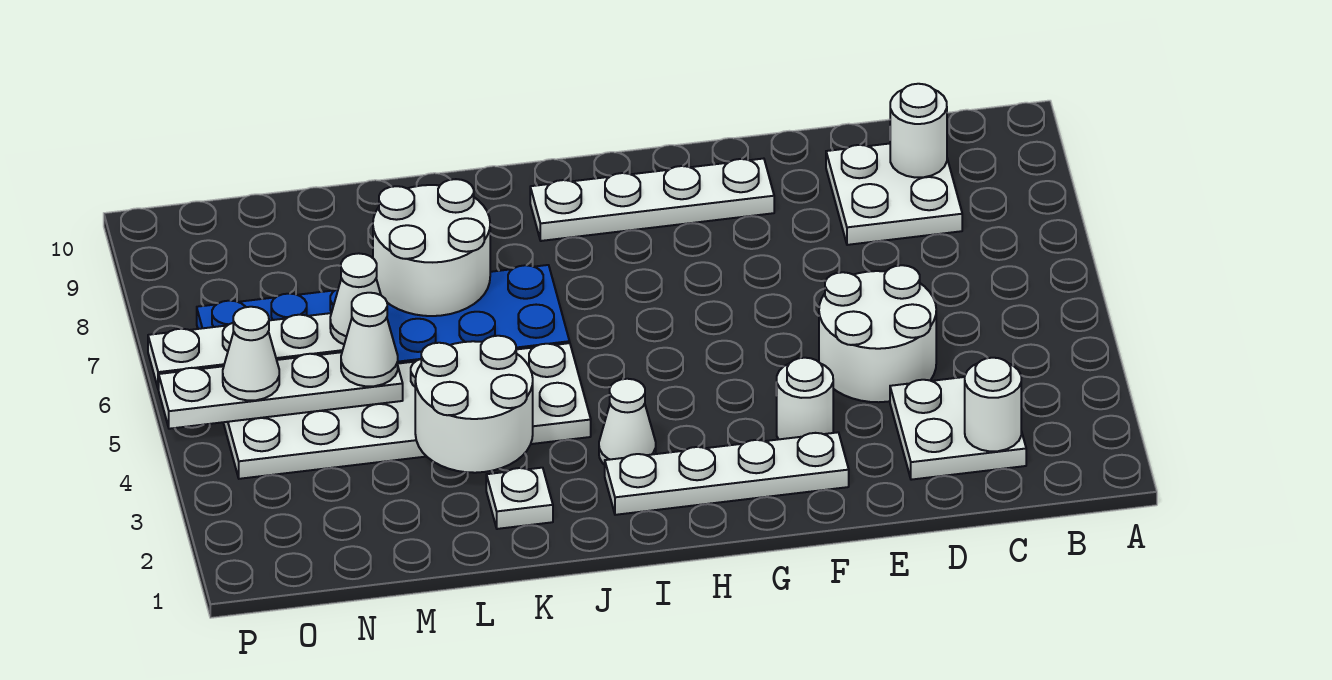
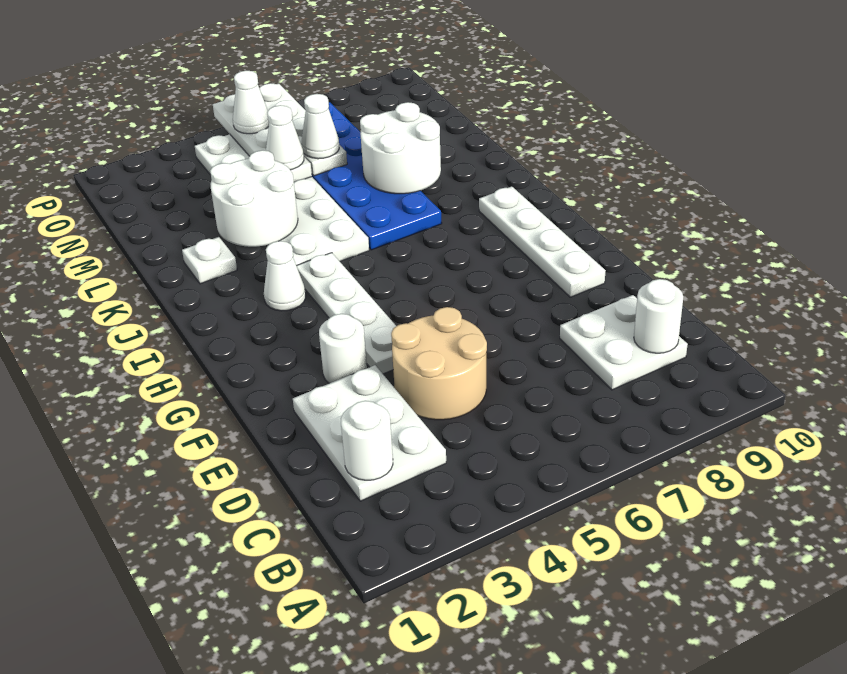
white plate C2:D3 level 1 -> white plate C2:E3 level 1
white round brick D4:E5 level 1 -> tan round brick D4:E5 level 1
white plate F2:I2 level 1 -> white plate F4:I4 level 1

